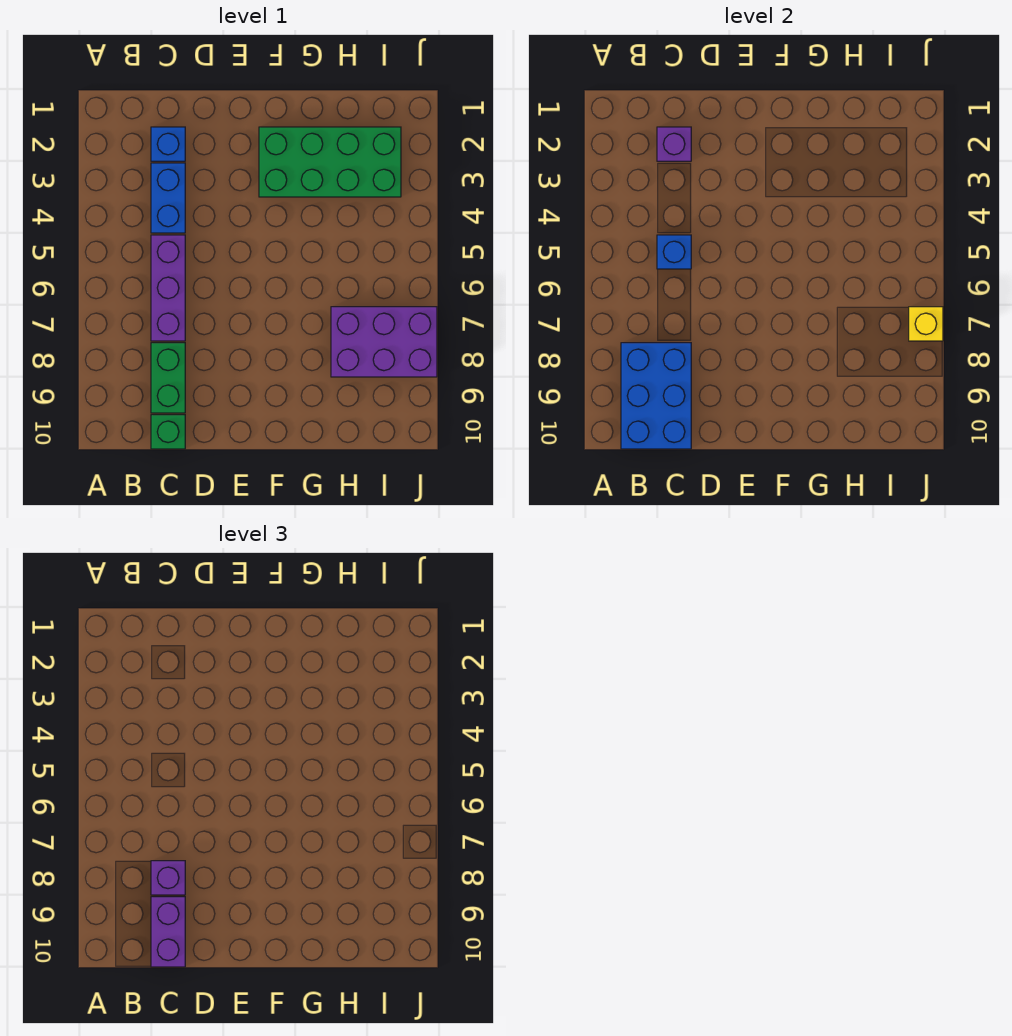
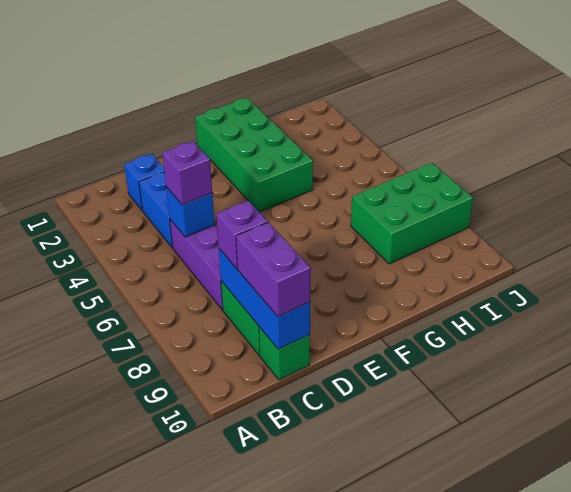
blue brick B8:C10 level 2 -> blue brick C8:C10 level 2
purple brick C2 level 2 -> purple brick C5 level 3
green brick F2:I3 level 1 -> green brick F1:G4 level 1
purple brick H7:J8 level 1 -> green brick H7:J8 level 1
yellow brick J7 level 2 -> none

